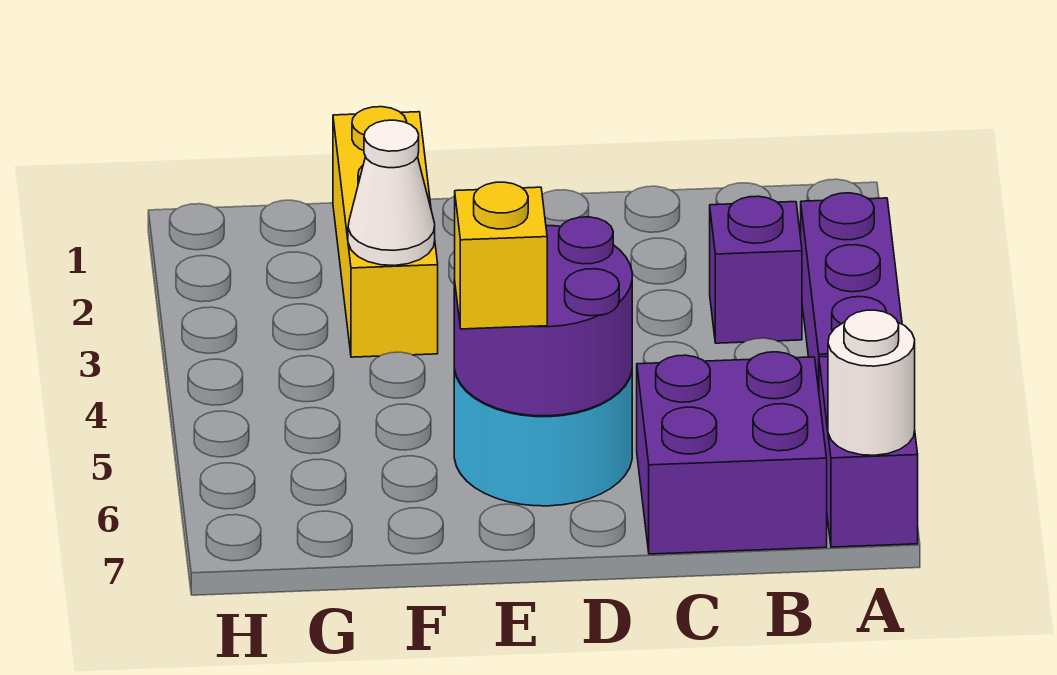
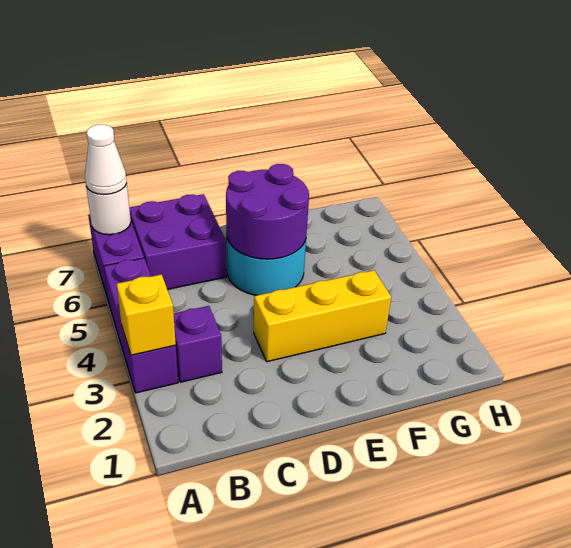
yellow brick E6 level 3 -> yellow brick A3 level 2
yellow brick F1:F3 level 1 -> yellow brick D3:F3 level 1
white cone F3 level 2 -> white cone A7 level 3

